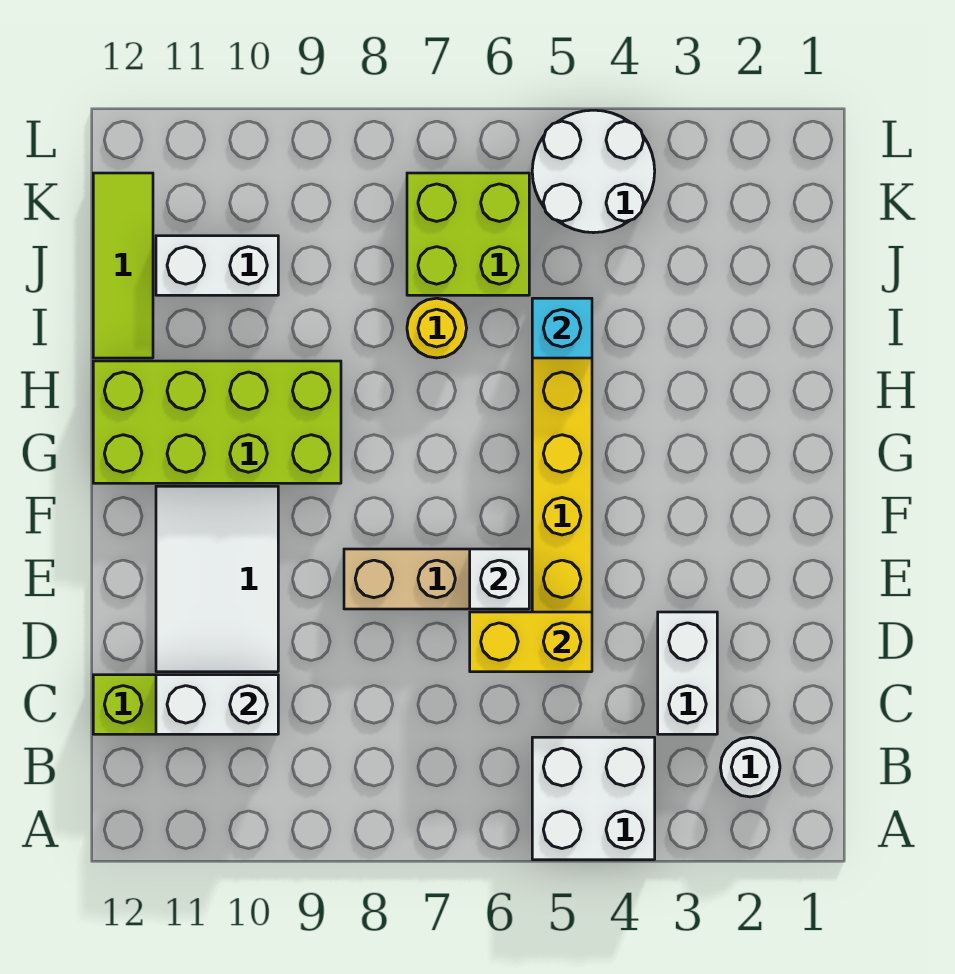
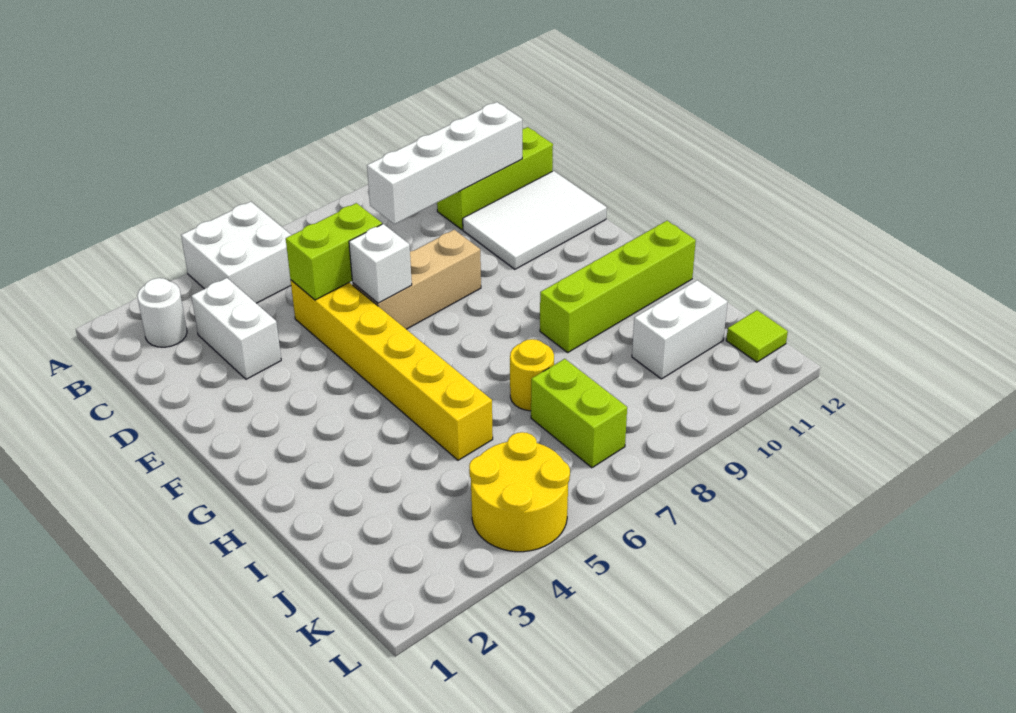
white brick C10:C11 level 2 -> white brick C8:C11 level 2
yellow brick D5:D6 level 2 -> lime brick D5:D6 level 2
white tile D10:F11 level 1 -> white tile D10:E12 level 1
lime brick G9:H12 level 1 -> lime brick H9:H12 level 1
cyan brick I5 level 2 -> none
lime tile I12:K12 level 1 -> lime tile K12 level 1
lime brick J6:K7 level 1 -> lime brick J7:K7 level 1
white round brick K4:L5 level 1 -> yellow round brick K4:L5 level 1

